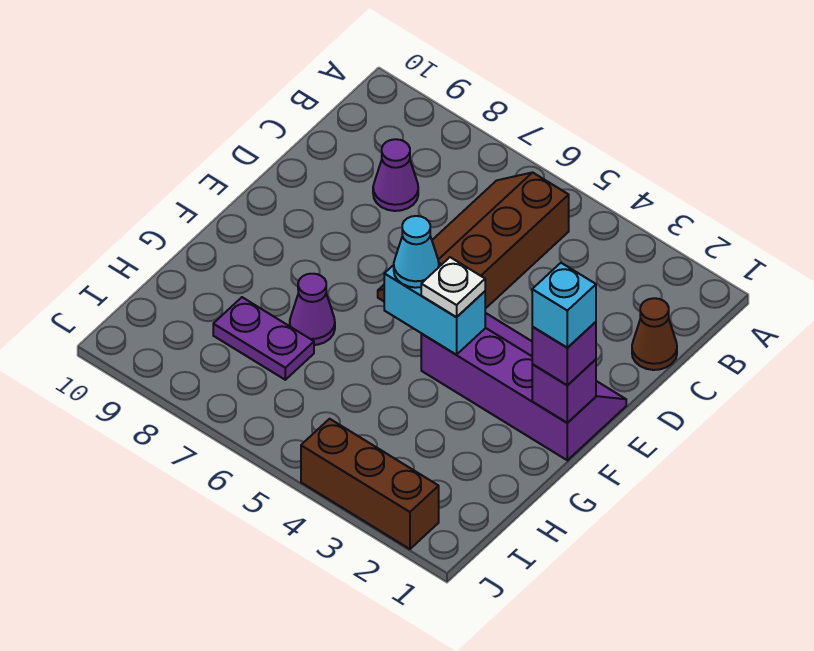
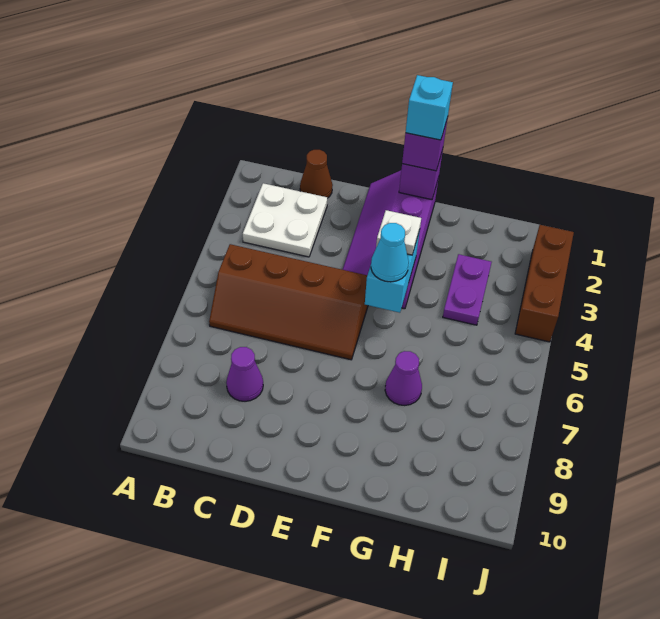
none -> white plate B2:C3 level 1
purple plate H7:H8 level 1 -> purple plate H3:H4 level 1

